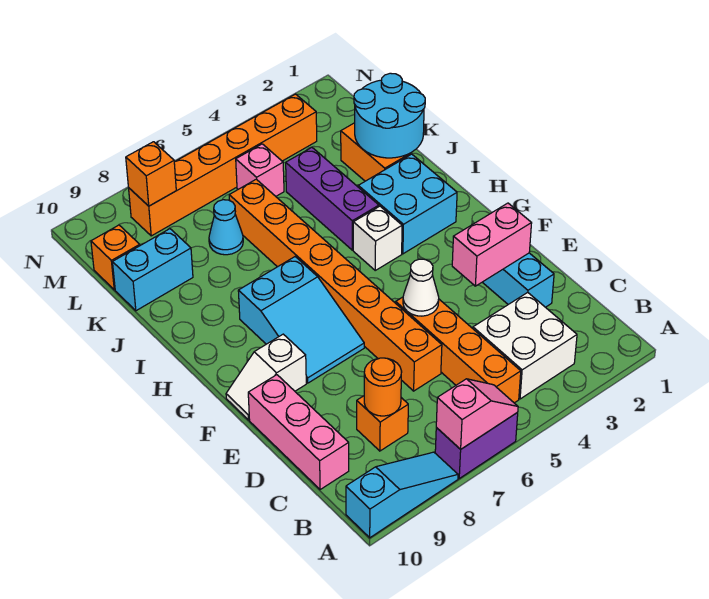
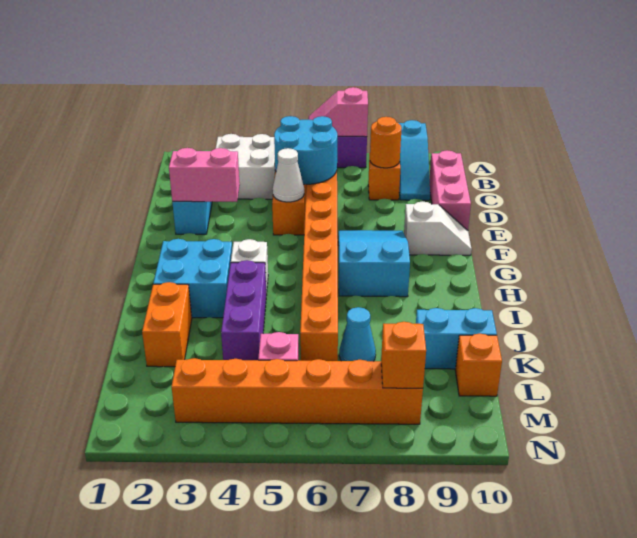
cyan slope A8:A10 level 1 top 10 -> cyan slope A9:C9 level 1 top A
cyan round brick J1:K2 level 2 -> cyan round brick C5:D6 level 2

